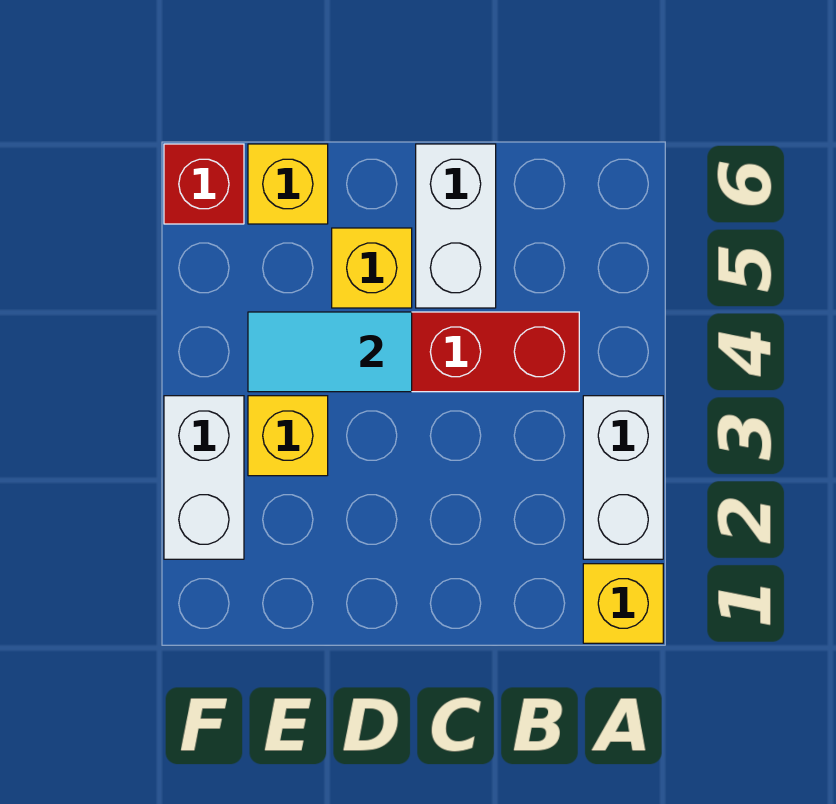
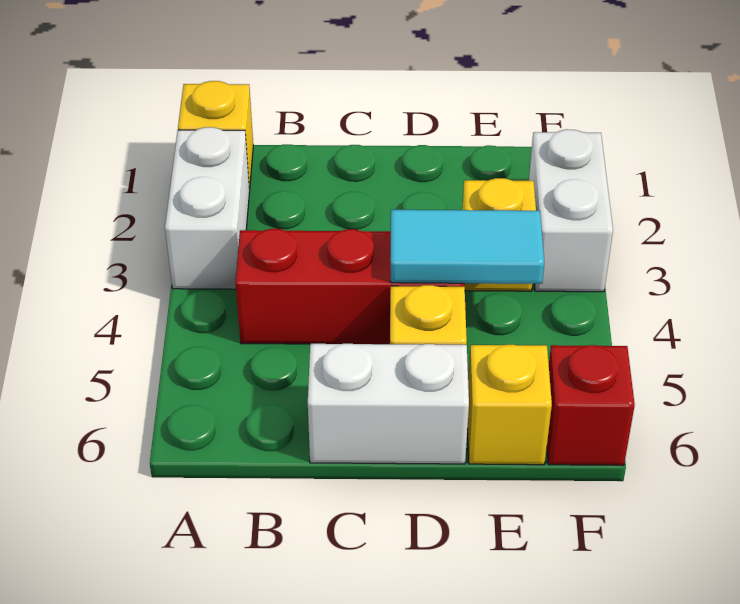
white brick C5:C6 level 1 -> white brick C6:D6 level 1

